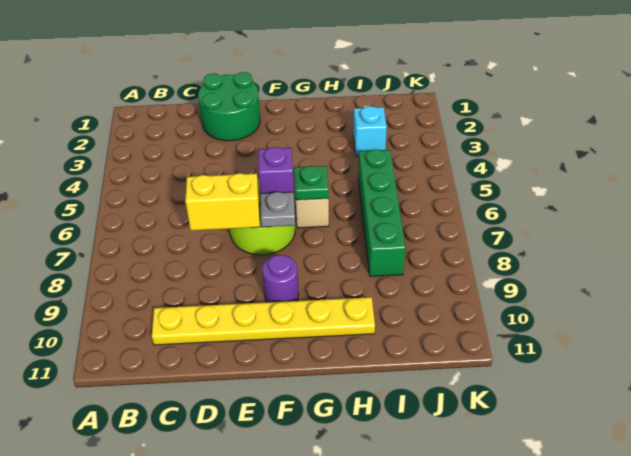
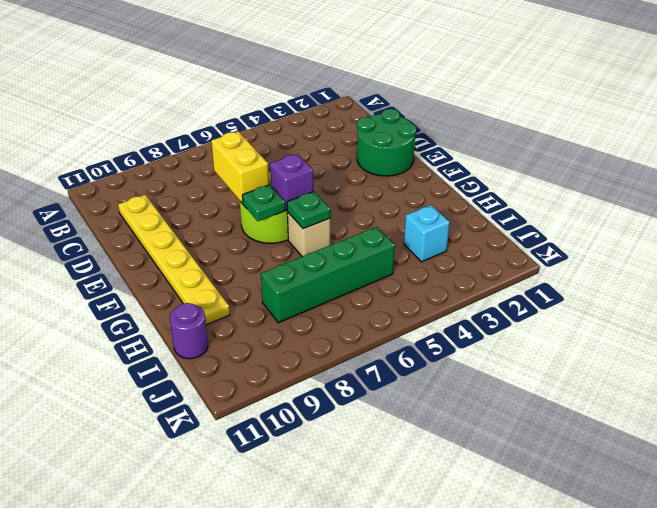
grey plate F7 level 2 -> green plate F7 level 2
purple round brick F9 level 1 -> purple round brick I11 level 1

